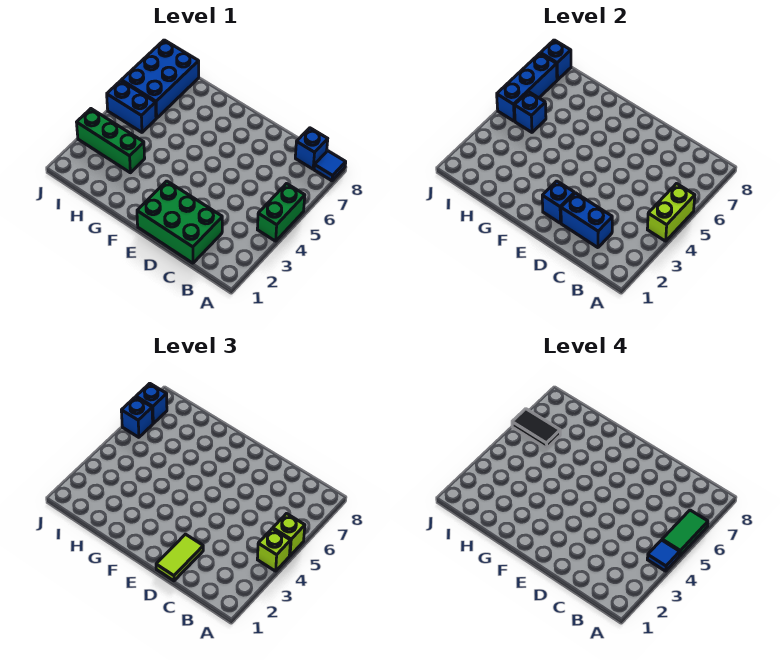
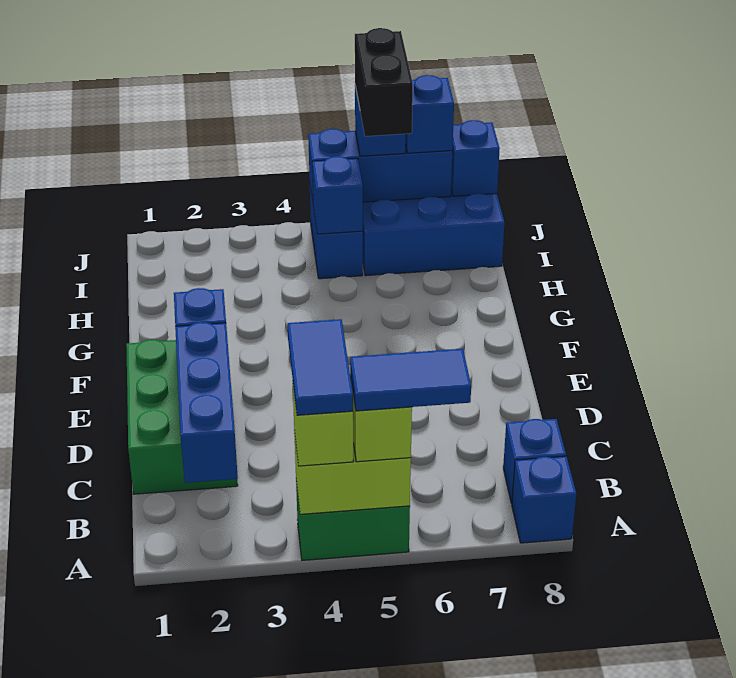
blue tile A4 level 4 -> blue tile A4:B4 level 4
green tile A5:A6 level 4 -> blue tile A5:A6 level 4
blue tile A8 level 1 -> blue brick A8 level 1
blue brick C2:D2 level 2 -> blue brick B2:D2 level 2
lime tile D1:D2 level 3 -> none
green brick H3:J3 level 1 -> none
black tile I6:J6 level 4 -> black brick I6:J6 level 4

